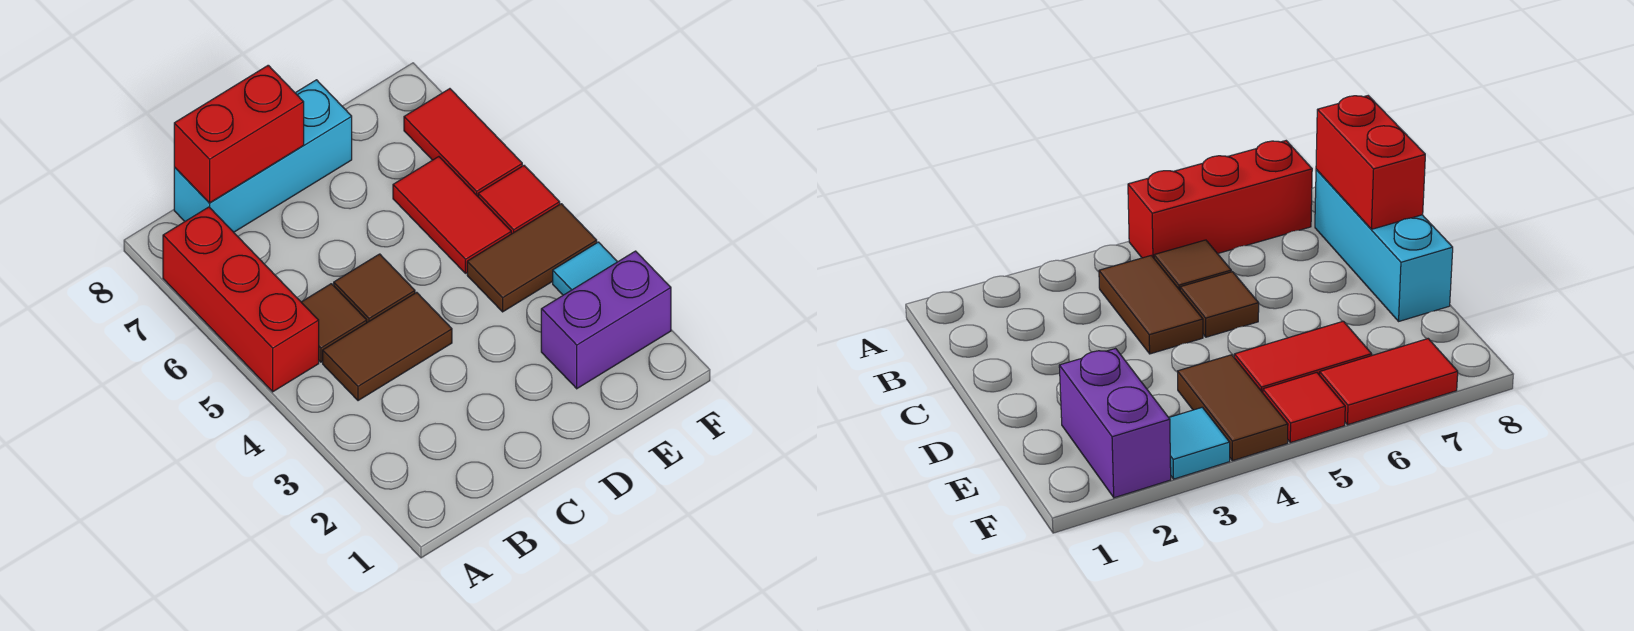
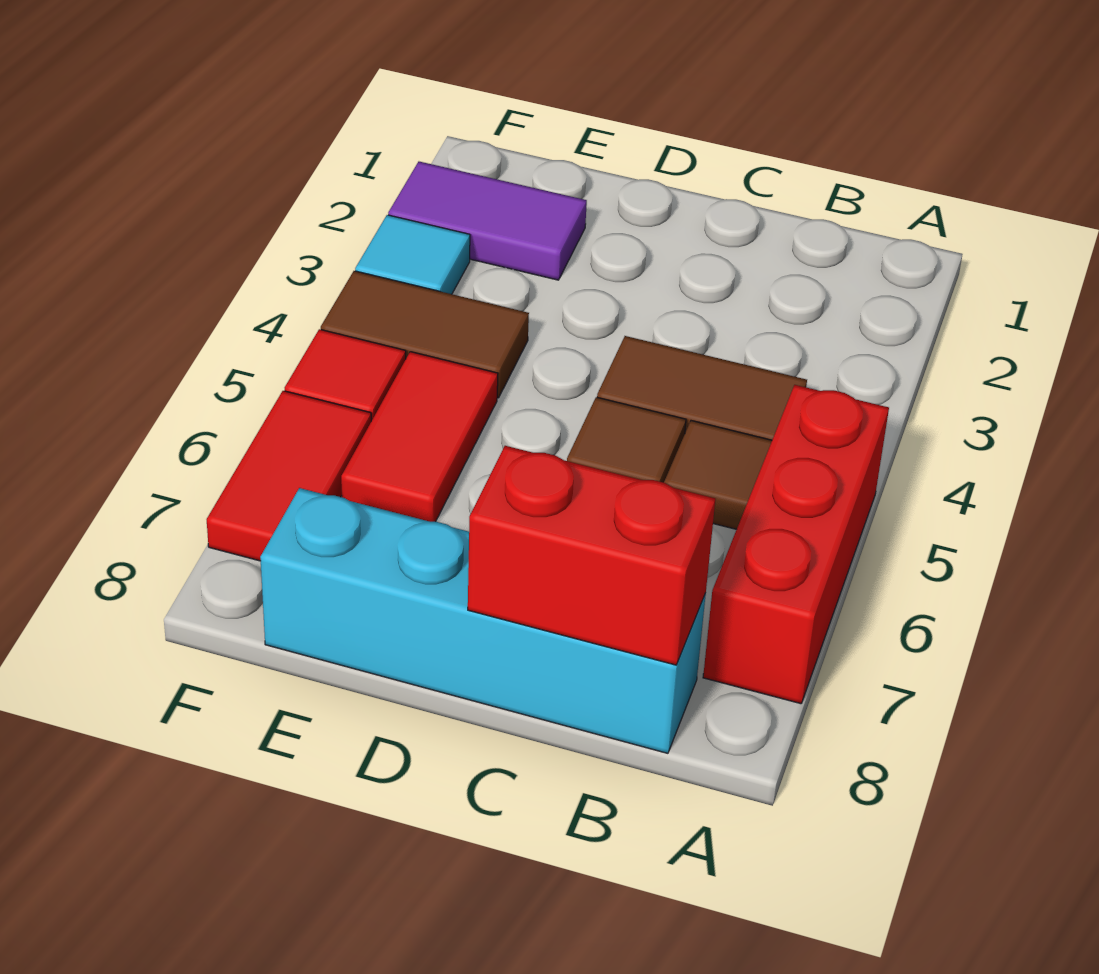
cyan brick B8:D8 level 1 -> cyan brick B8:E8 level 1
purple brick E2:F2 level 1 -> purple tile E2:F2 level 1

